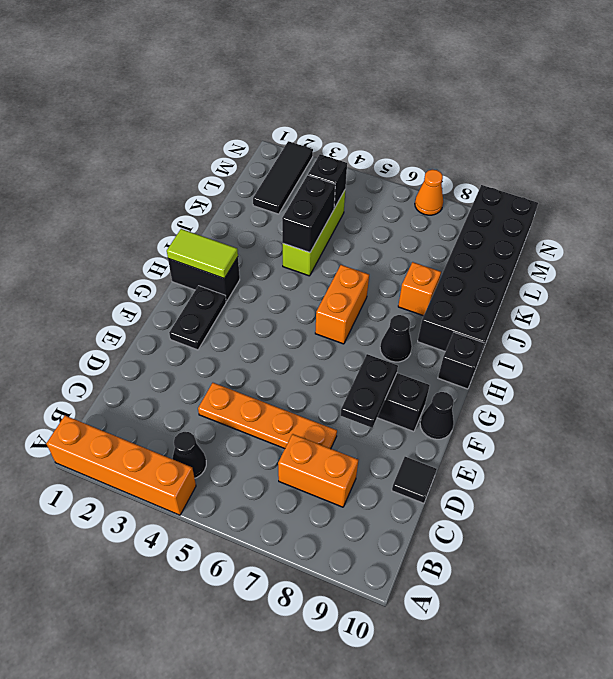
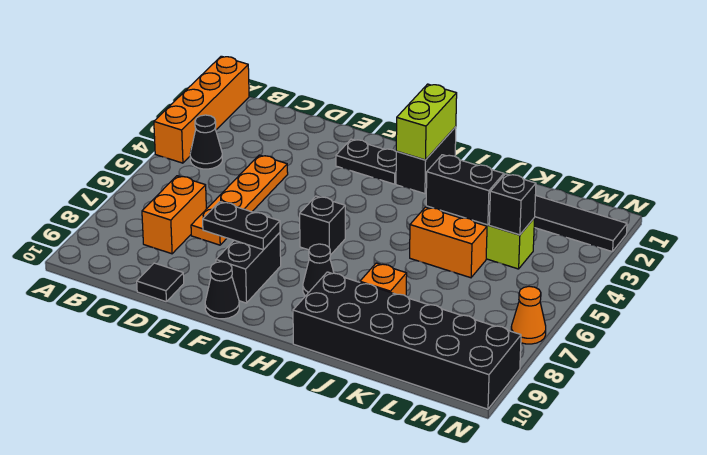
lime tile H1:H2 level 2 -> lime brick H1:H2 level 2
orange brick H6:I6 level 1 -> orange brick J5:K5 level 1
black brick H10 level 1 -> black brick G6 level 1

